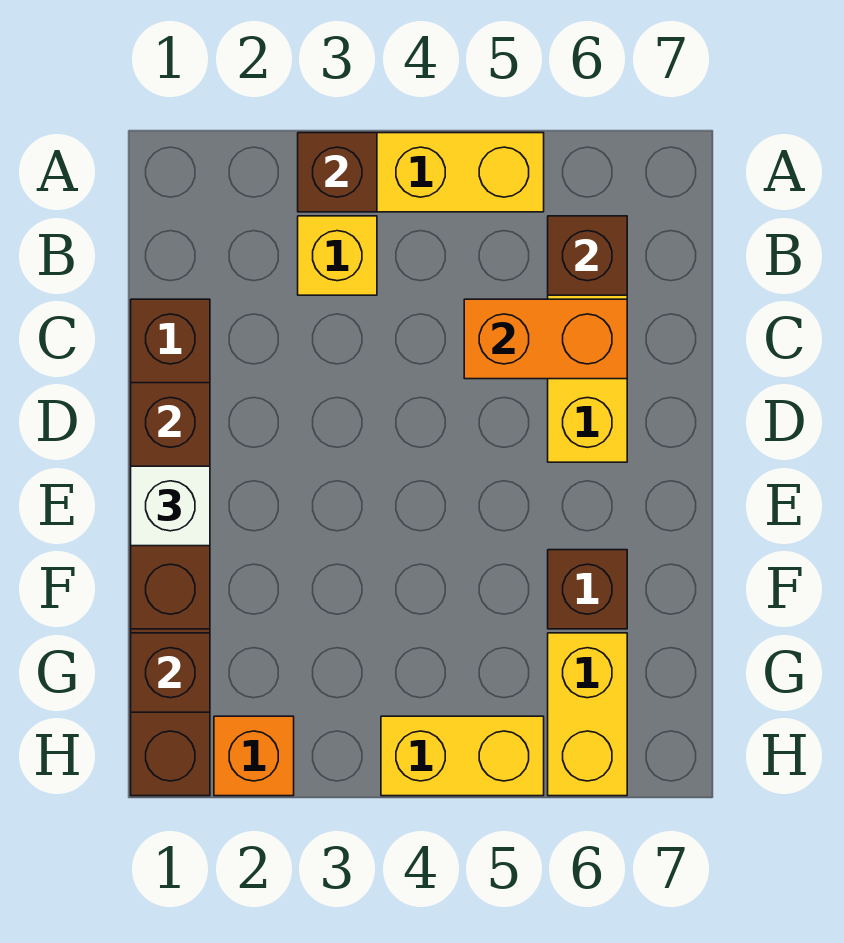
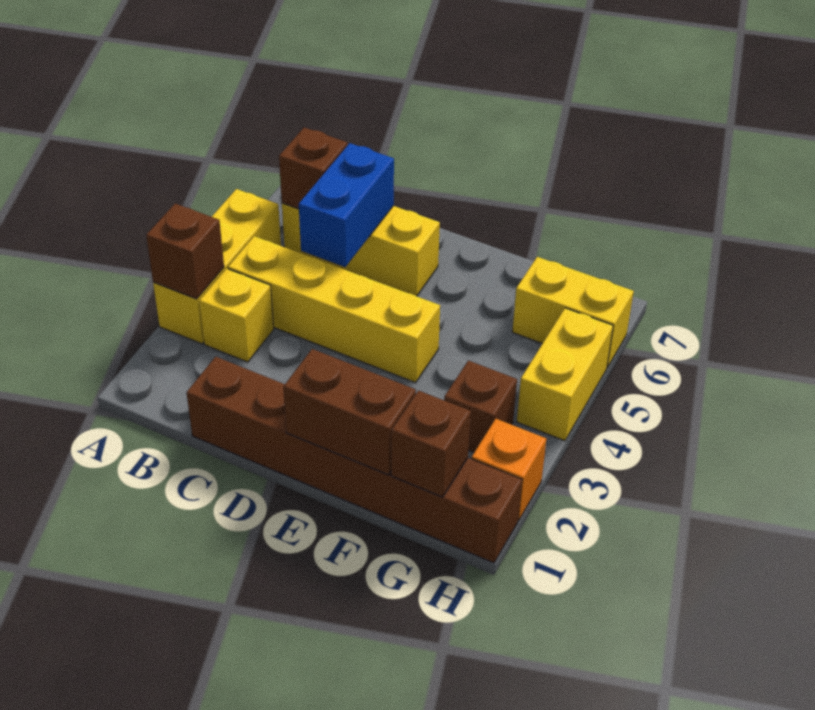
none -> yellow brick B4:E4 level 1
orange brick C5:C6 level 2 -> blue brick C5:C6 level 2
brown brick D1:F1 level 2 -> brown brick E1:F1 level 2
white brick E1 level 3 -> none
brown brick F6 level 1 -> brown brick G3 level 1

